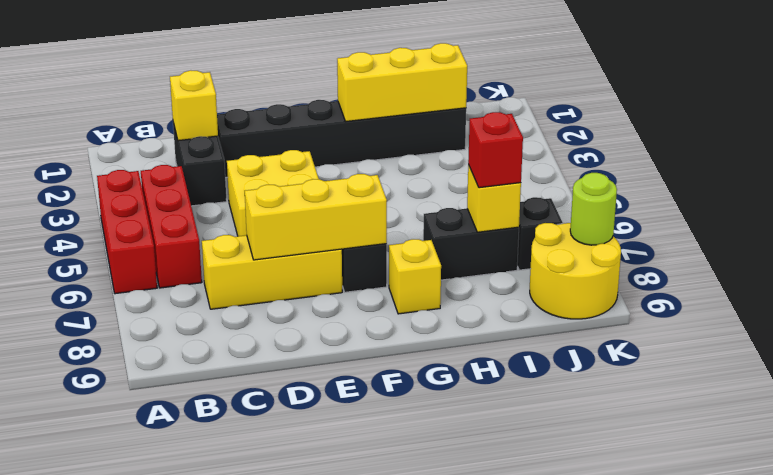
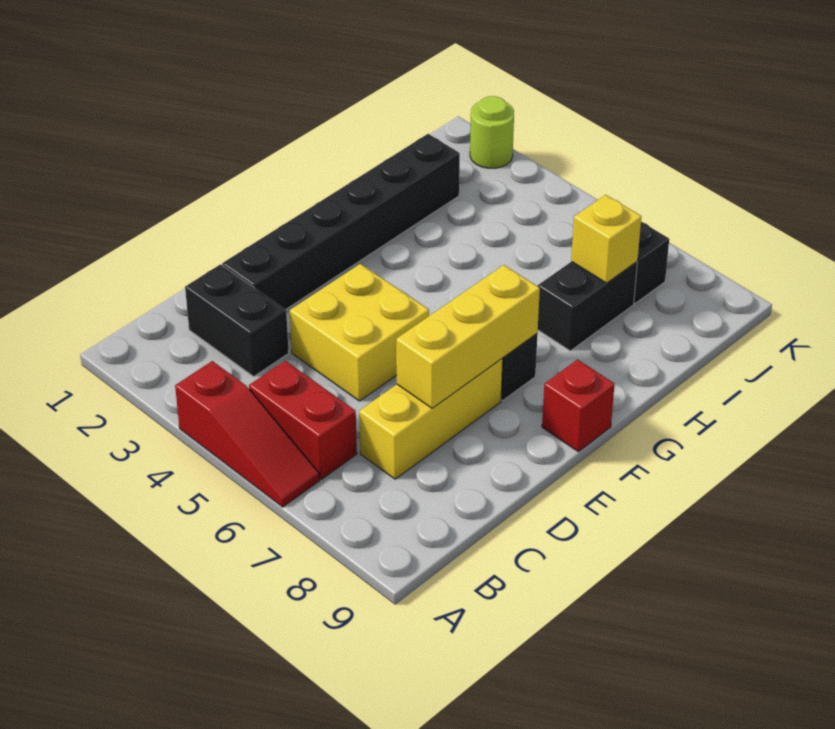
red brick A4:A6 level 1 -> red slope A4:A6 level 1 top 4
red brick B4:B6 level 1 -> red brick B5:B6 level 1
yellow brick C2 level 2 -> none
yellow brick G2:I2 level 2 -> none
yellow brick G8 level 1 -> none
red brick I7 level 3 -> red brick F9 level 1
yellow round brick J8:K9 level 1 -> none
lime round brick K8 level 2 -> lime round brick K2 level 1

